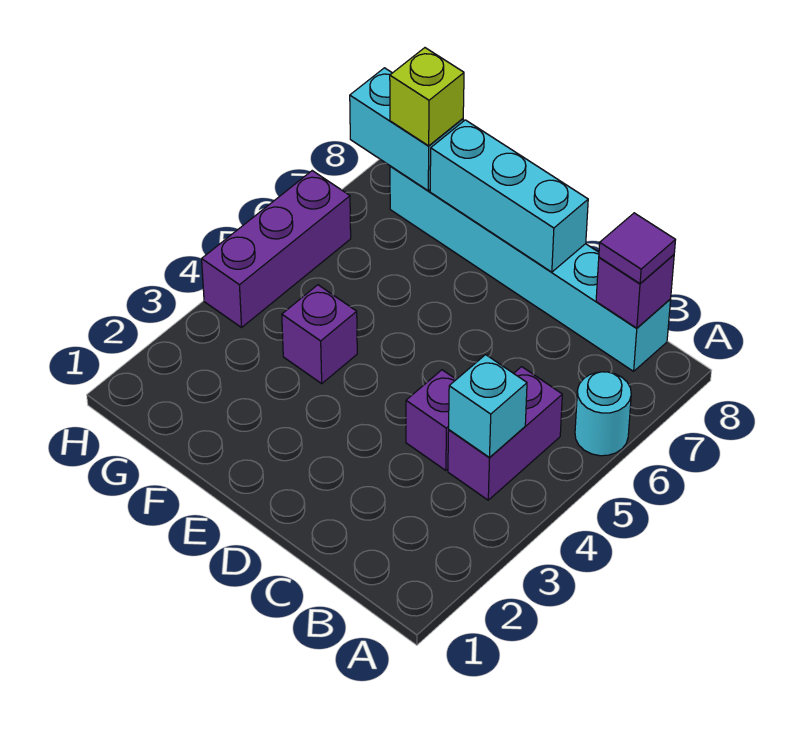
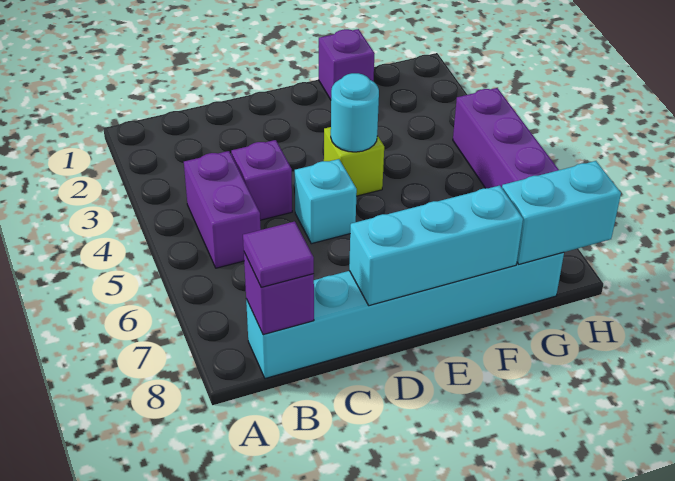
cyan round brick A6 level 1 -> cyan round brick E4 level 2
cyan brick B4 level 2 -> cyan brick D5 level 1
purple brick F4 level 1 -> purple brick F1 level 1
lime brick G8 level 3 -> lime brick E4 level 1

